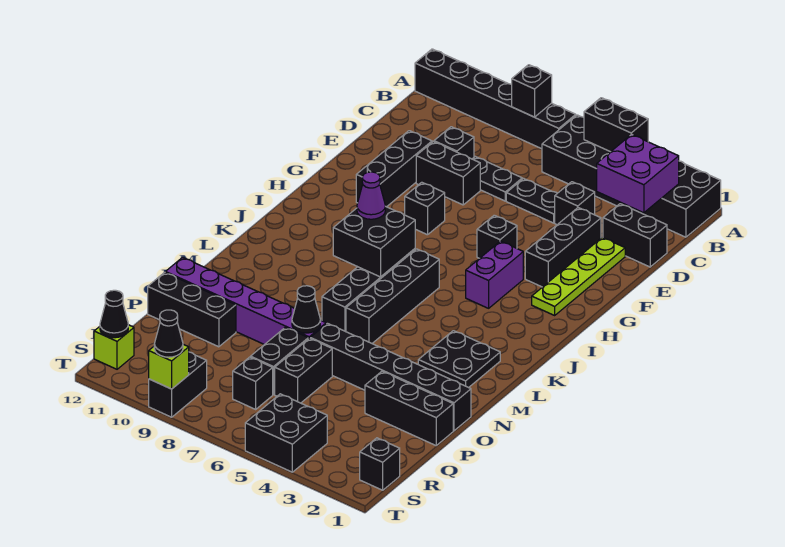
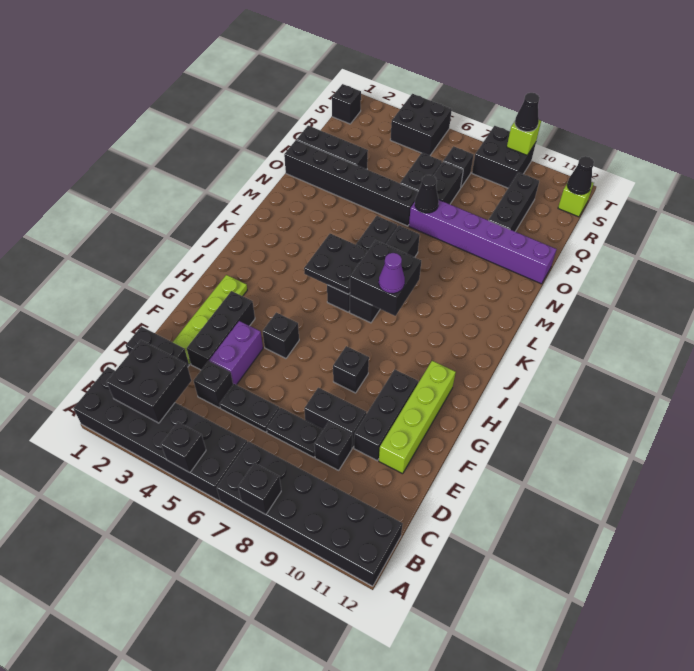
black brick A4:A5 level 2 -> black brick A5 level 2
black brick A7:A12 level 1 -> black brick A7:B12 level 1
purple brick B2:C3 level 2 -> black brick B2:C3 level 2
none -> lime brick E11:H11 level 1
purple brick H4:I4 level 1 -> purple brick E4:F4 level 1
black plate L2:M3 level 1 -> black plate J5:K6 level 2
black brick P10:P12 level 1 -> black brick P10:R10 level 1
black brick S9:T9 level 1 -> black brick S8:T9 level 1

